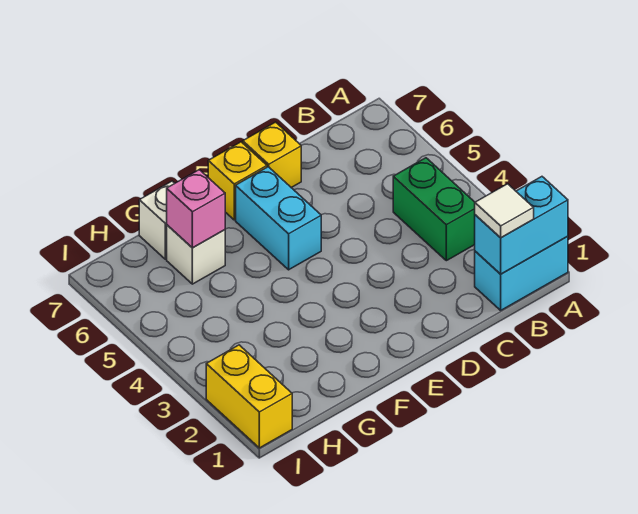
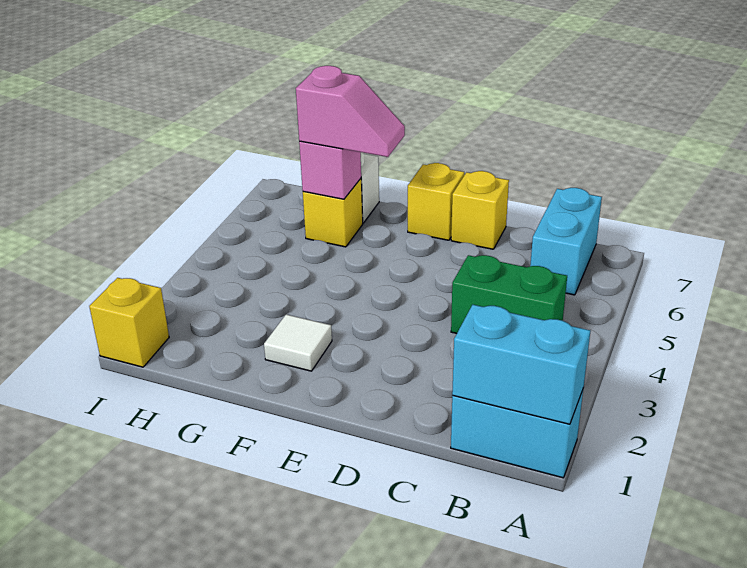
white tile B1 level 3 -> white tile F2 level 1
green brick B3:B4 level 1 -> green brick B4:C4 level 1
cyan brick E5:E6 level 1 -> cyan brick B6:B7 level 1
none -> pink slope F6:G6 level 3 top G
white brick G6 level 1 -> yellow brick G6 level 1
yellow brick I1:I2 level 1 -> yellow brick I1 level 1

